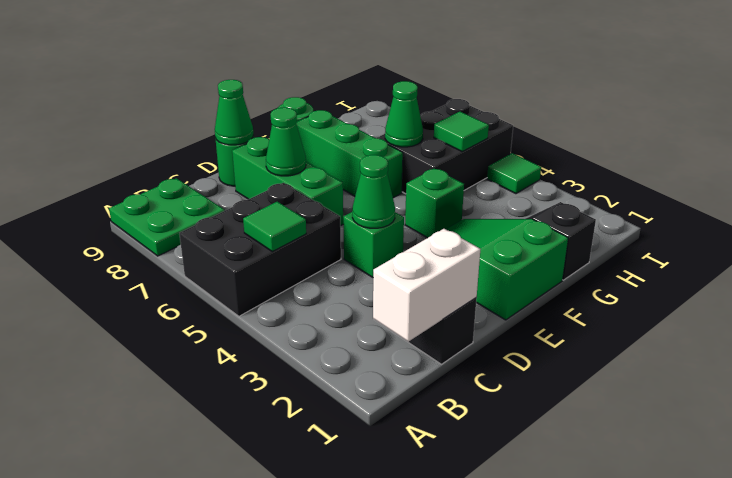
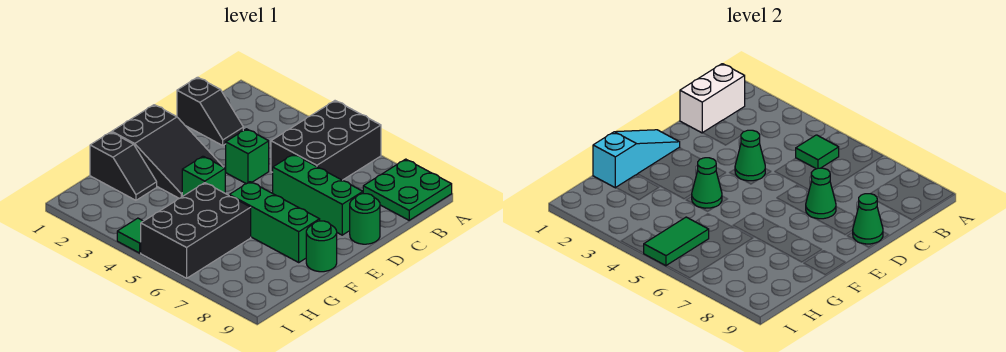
green slope E1:F3 level 1 top 1 -> black slope E1:F3 level 1 top 1
none -> cyan slope E1:G1 level 2 top G
green cone G6 level 2 -> green cone F4 level 2
green tile H5 level 2 -> green tile H5:I5 level 2

